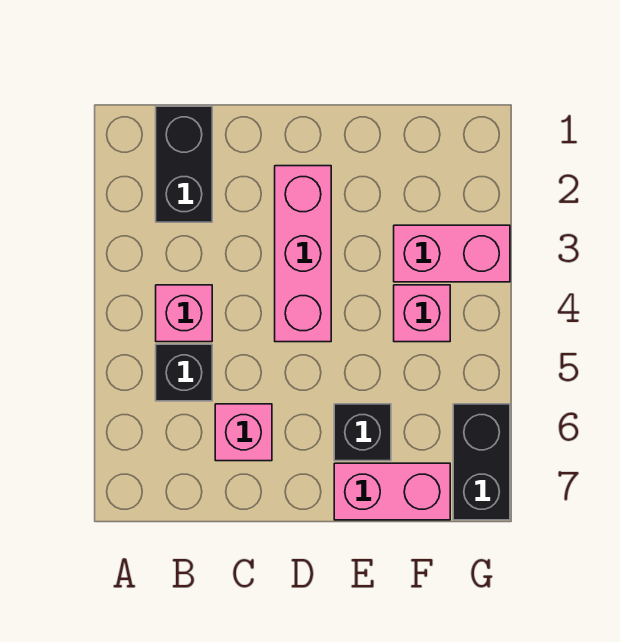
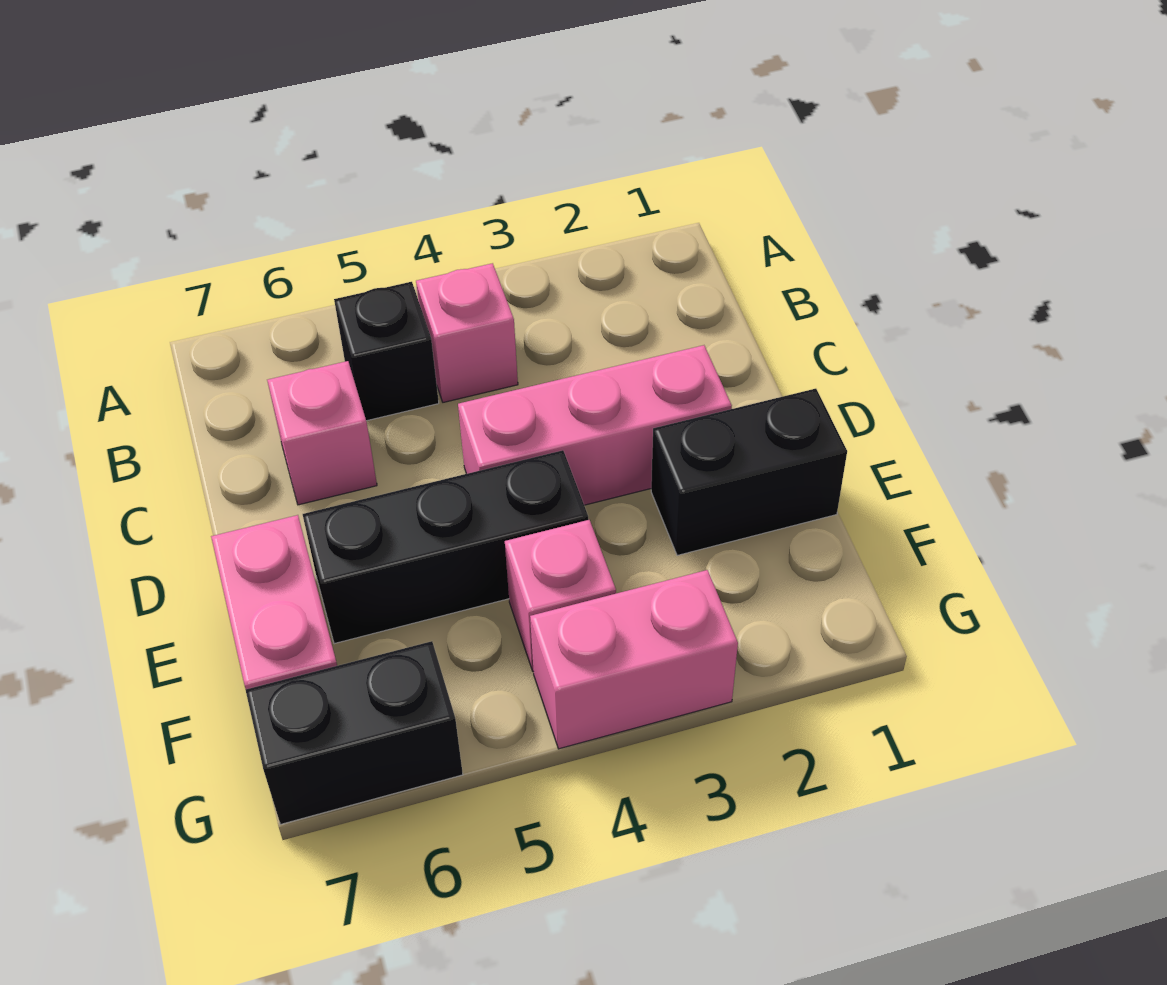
black brick B1:B2 level 1 -> black brick E1:E2 level 1
black brick E6 level 1 -> black brick E4:E6 level 1
pink brick F3:G3 level 1 -> pink brick G3:G4 level 1

